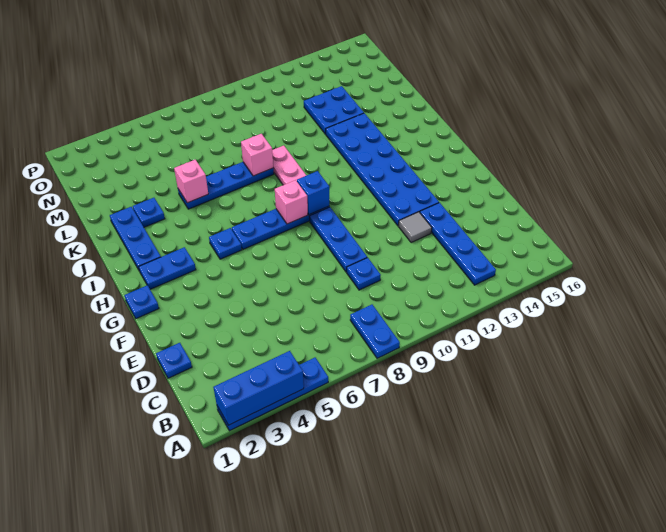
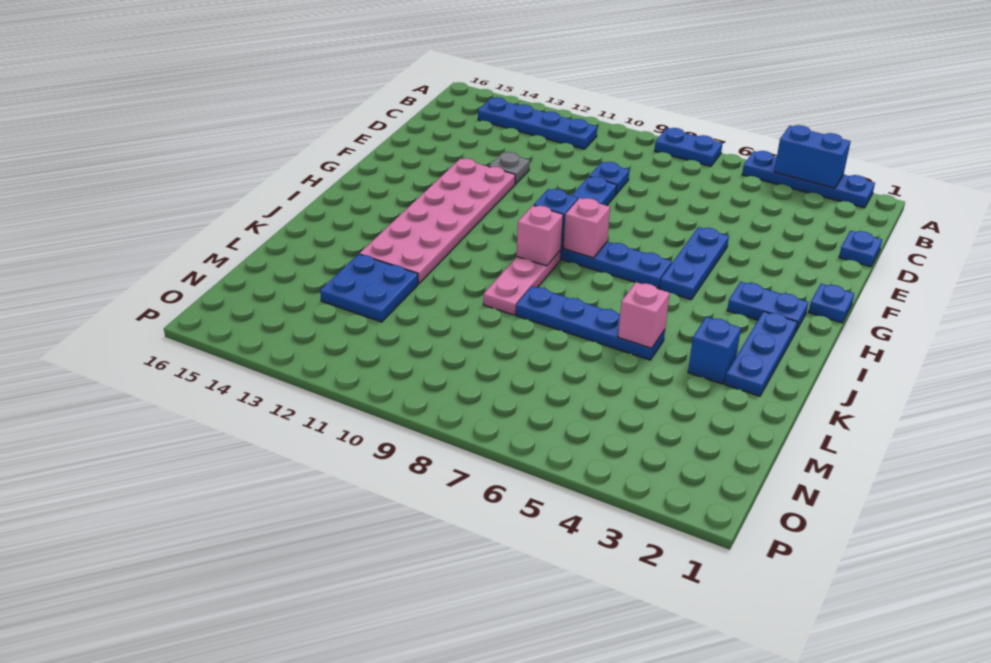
blue brick A2:A4 level 2 -> blue brick A3:A4 level 2
blue plate A8:B8 level 1 -> blue plate A7:A8 level 1
blue plate B13:E13 level 1 -> blue plate B11:B14 level 1
grey tile E12 level 1 -> grey plate E12 level 1
blue plate F12:K13 level 1 -> pink plate F12:K13 level 1
blue plate H5 level 1 -> blue plate F5:H5 level 1
blue plate K3 level 1 -> blue brick K3 level 1
pink brick K8 level 2 -> pink brick I9 level 2

